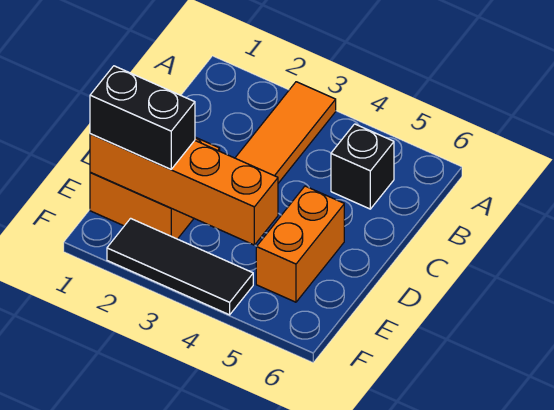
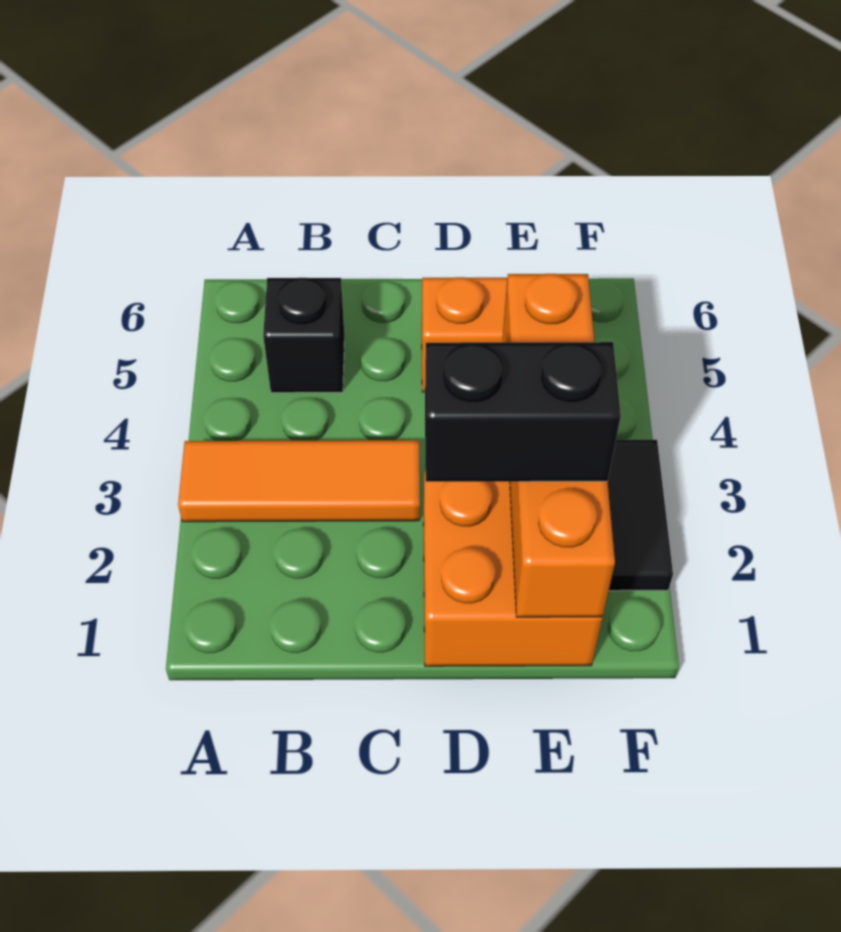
black brick E1:E2 level 3 -> black brick D2:E2 level 3
black tile F2:F4 level 1 -> black tile F2:F3 level 1

